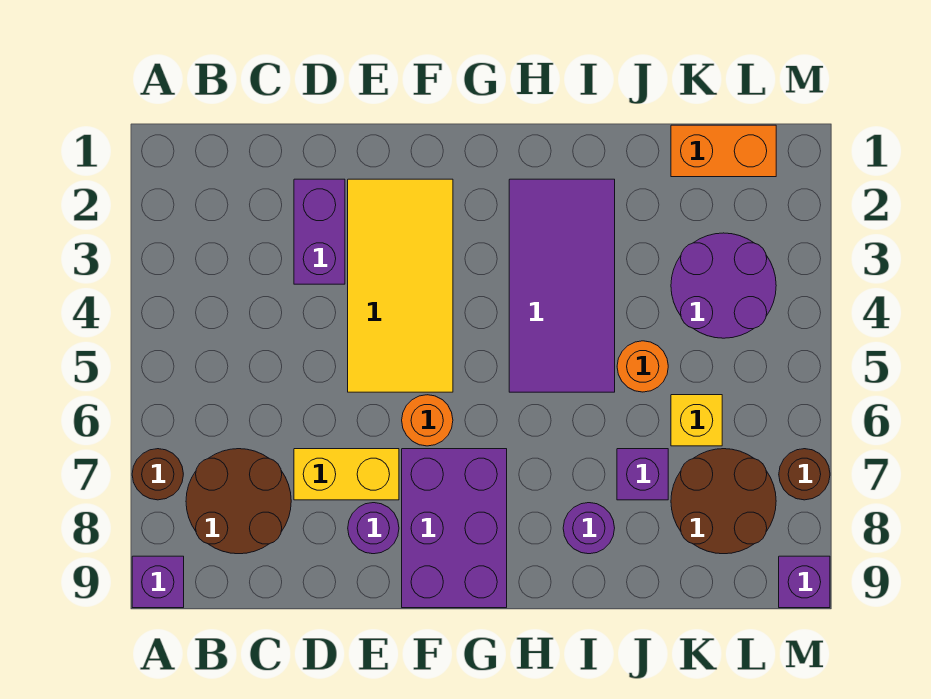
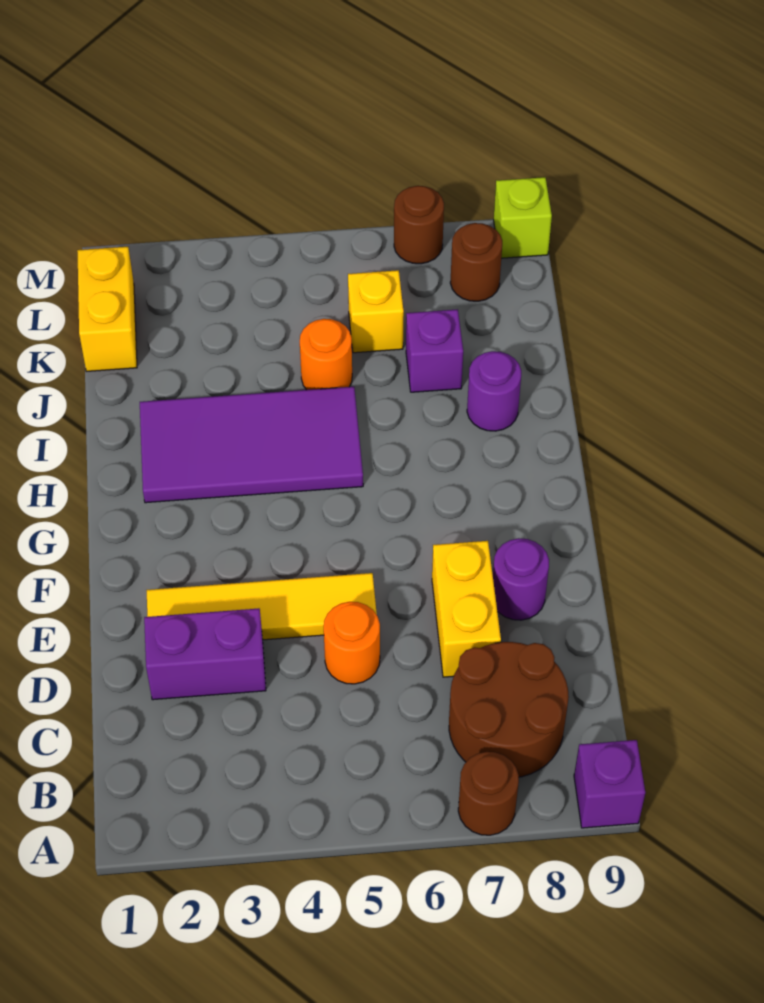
yellow tile E2:F5 level 1 -> yellow tile E2:E5 level 1
orange round brick F6 level 1 -> orange round brick D5 level 1
purple brick F7:G9 level 1 -> none
orange brick K1:L1 level 1 -> yellow brick K1:L1 level 1
purple round brick K3:L4 level 1 -> none
brown round brick K7:L8 level 1 -> brown round brick L8 level 1
purple brick M9 level 1 -> lime brick M9 level 1

